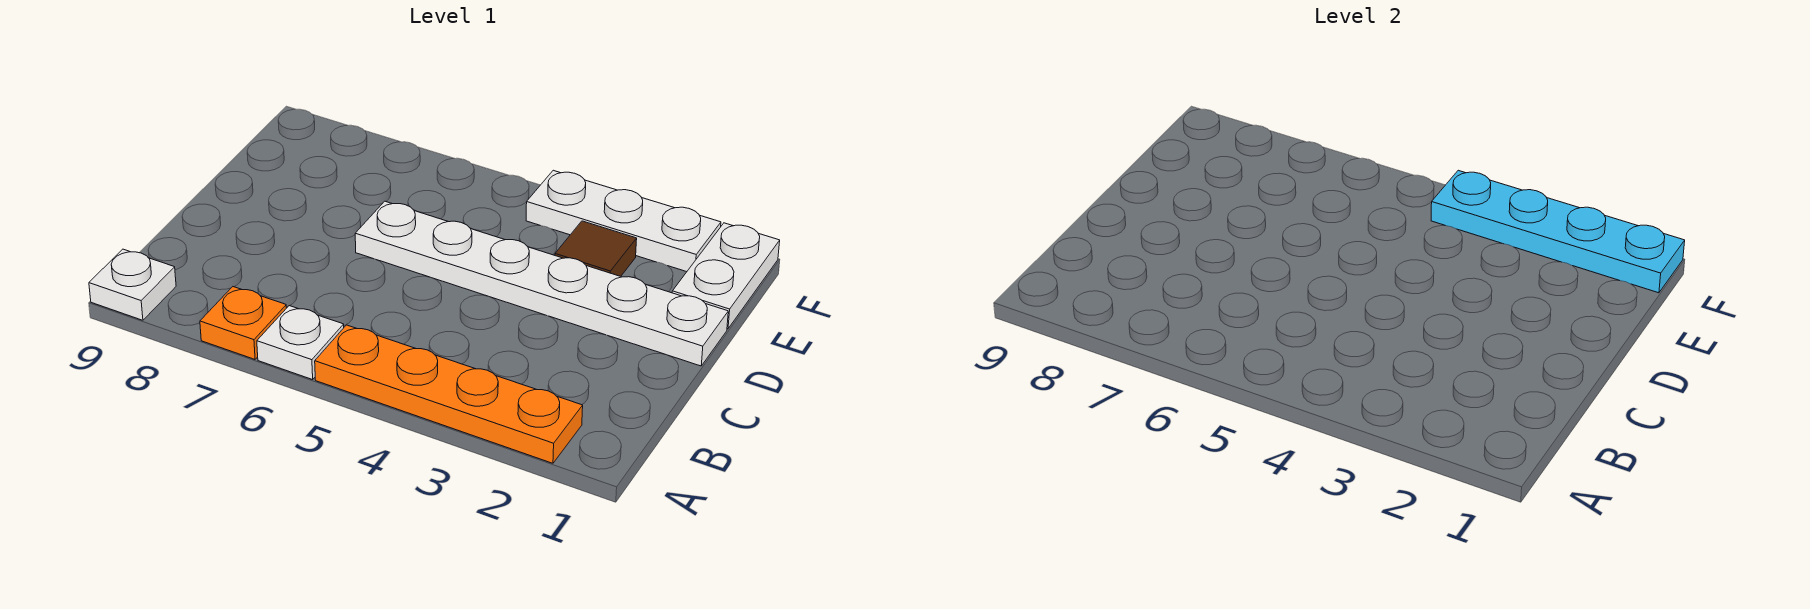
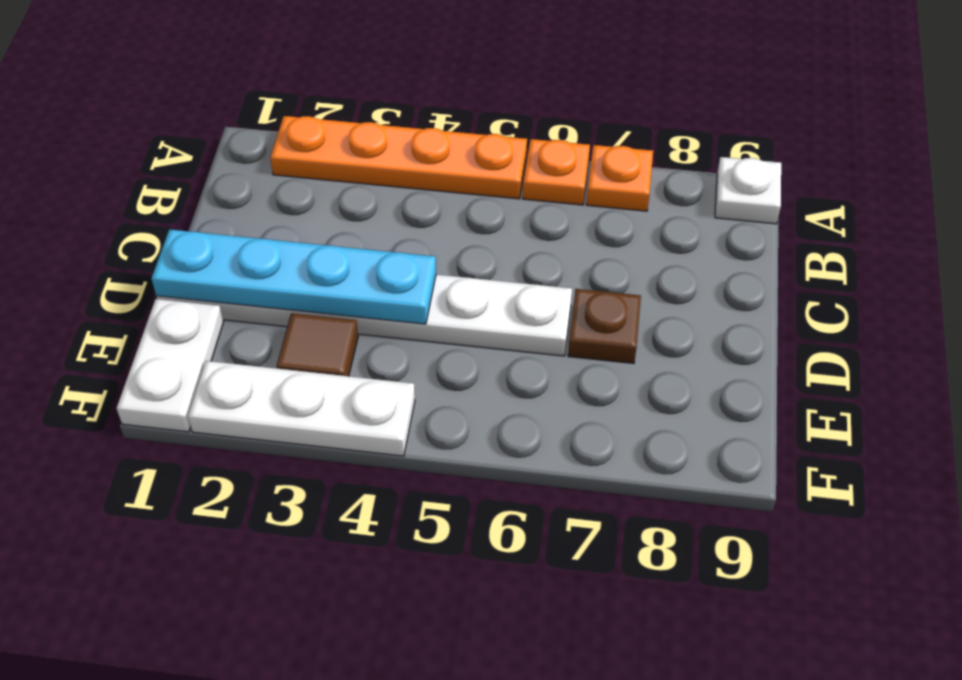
white plate A6 level 1 -> orange plate A6 level 1
none -> brown plate D7 level 1
cyan plate F1:F4 level 2 -> cyan plate D1:D4 level 2

